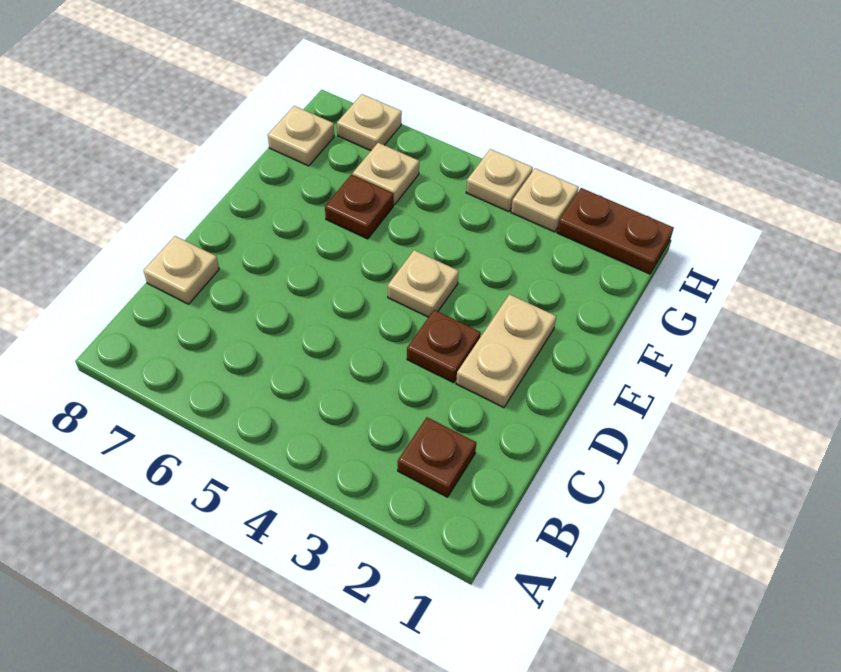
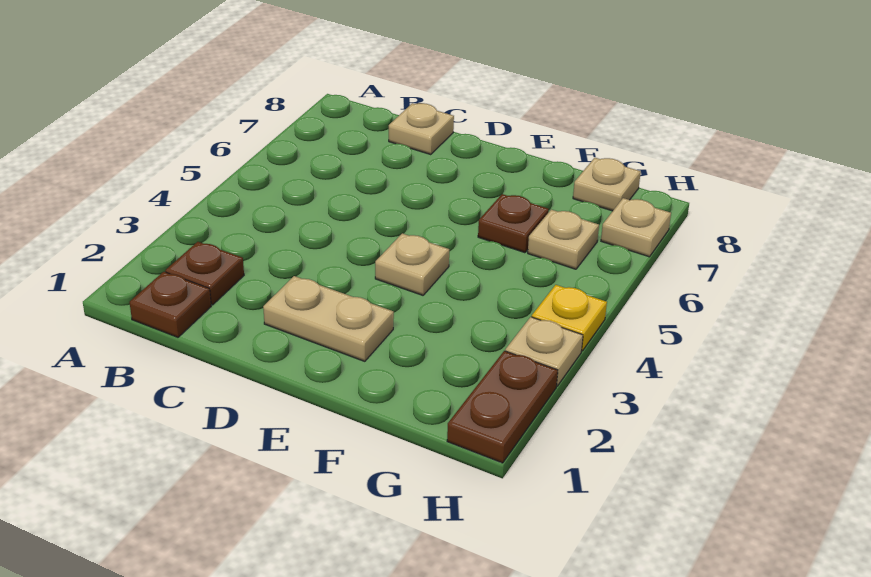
brown plate D3 level 1 -> brown plate B1 level 1
tan plate H4 level 1 -> yellow plate H4 level 1

